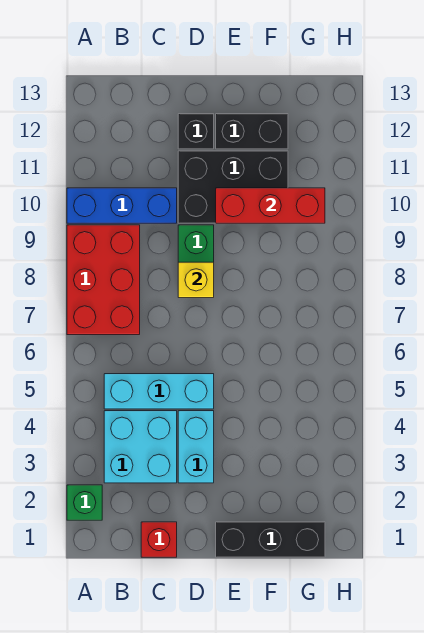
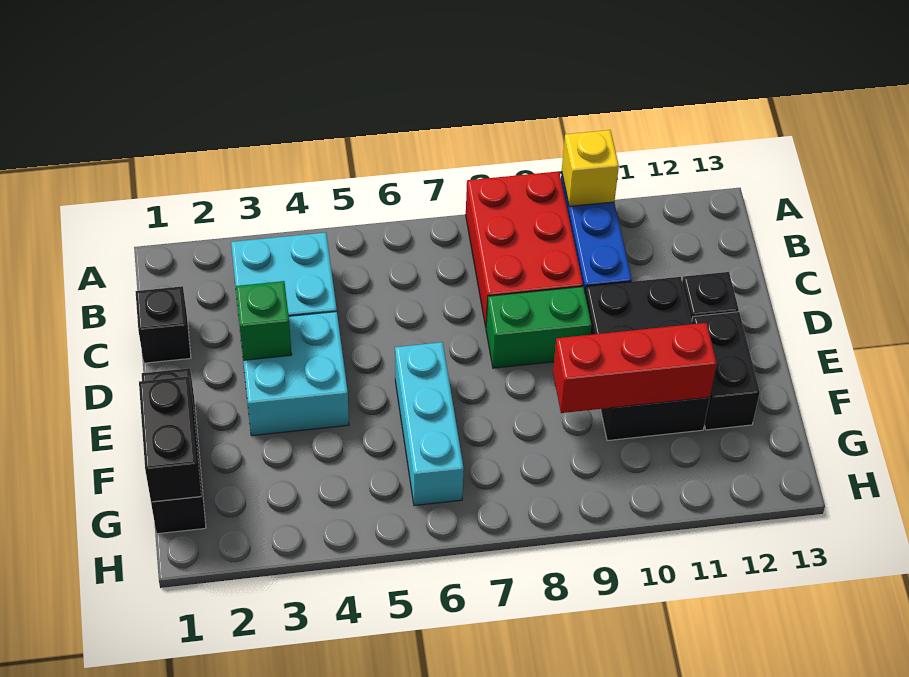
green brick A2 level 1 -> green brick D3 level 2
red brick A7:B9 level 1 -> red brick A8:C9 level 1
cyan brick B5:D5 level 1 -> cyan brick E6:G6 level 1
red brick C1 level 1 -> black brick C1 level 1
cyan brick D3:D4 level 1 -> cyan brick D3:E4 level 1
yellow brick D8 level 2 -> yellow brick A10 level 2
red brick E10:G10 level 2 -> red brick F9:F11 level 2
none -> black brick F1:G1 level 2

